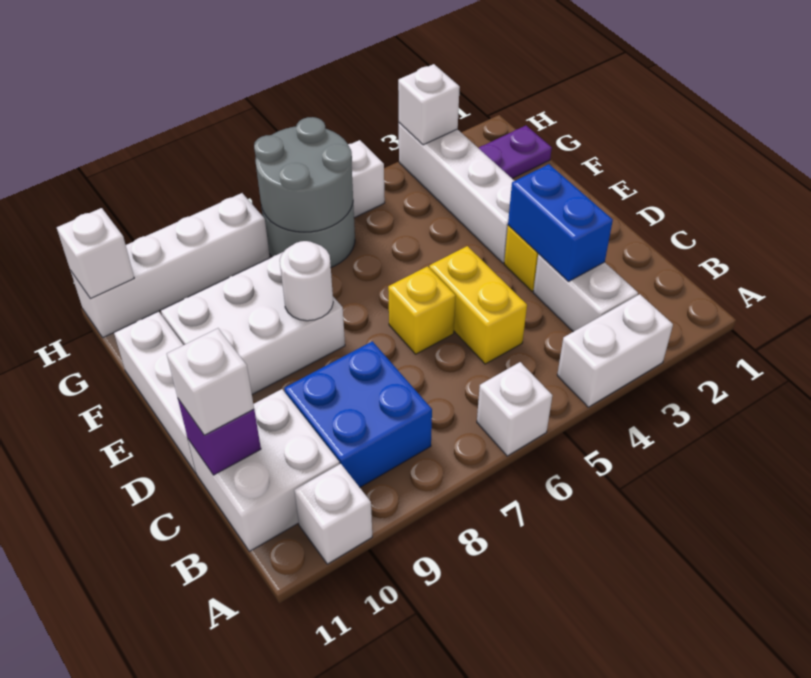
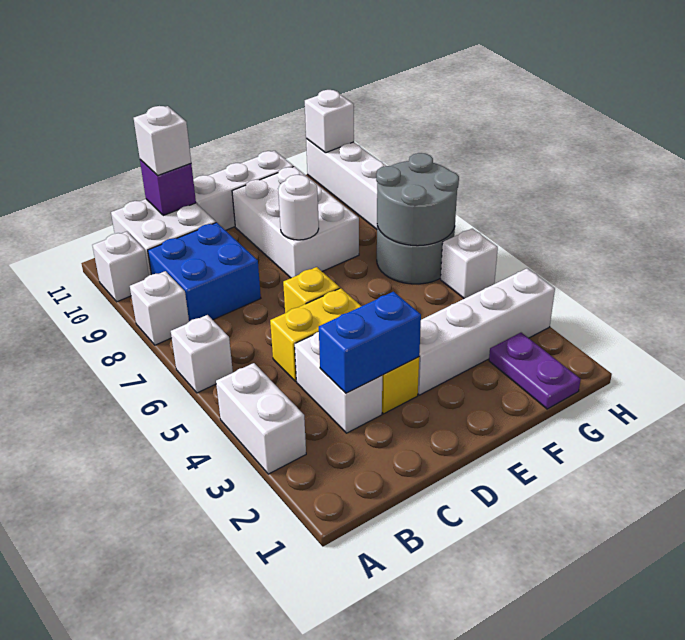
white brick B3:C3 level 1 -> white brick C3:C4 level 1
white brick H3 level 2 -> white brick A8 level 1

